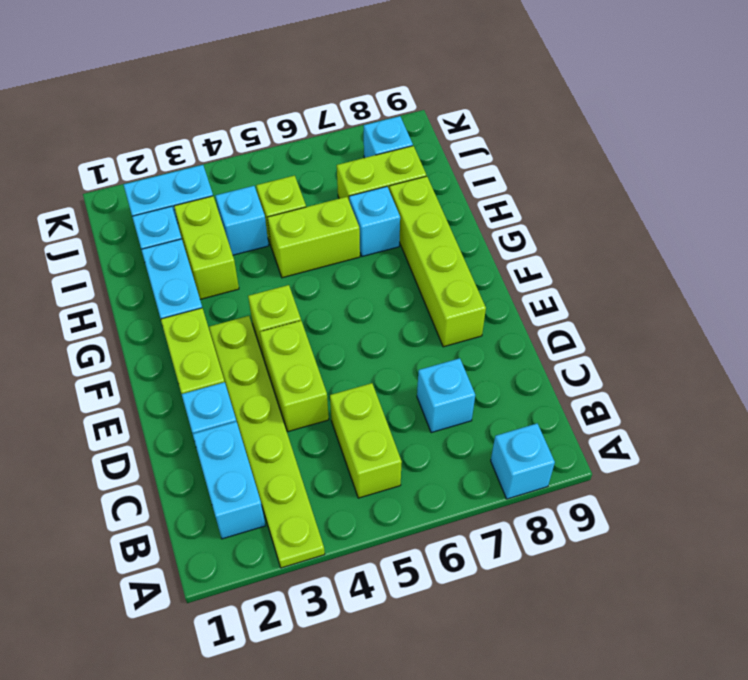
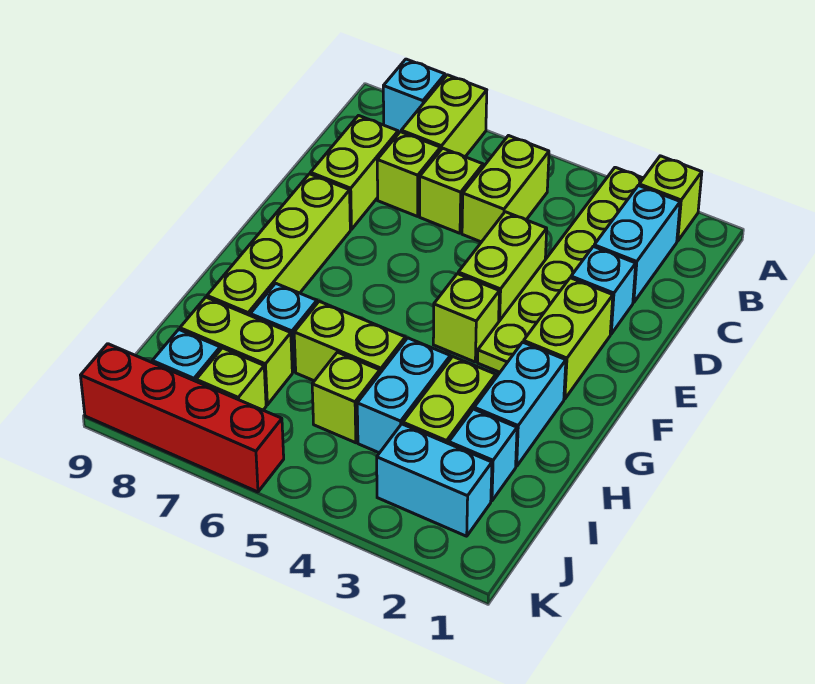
none -> lime brick A2 level 1
none -> lime brick A7:B7 level 1
none -> lime brick C6 level 1
cyan brick C7 level 1 -> lime brick C7 level 1
none -> lime brick C8:D8 level 1
cyan brick I4 level 1 -> cyan brick H4:I4 level 1
none -> lime brick J7 level 1
none -> red brick K6:K9 level 1

